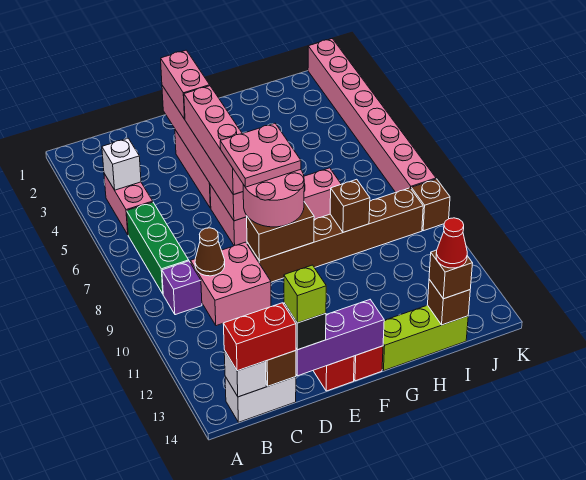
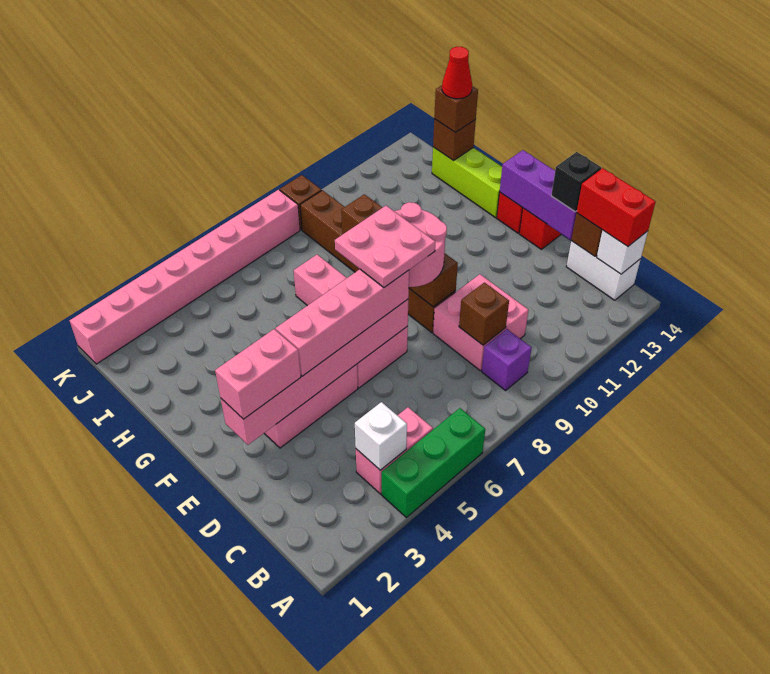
green brick B6:B8 level 1 -> green brick A4:A6 level 1
brown cone C9 level 2 -> brown brick C9 level 2
lime brick D14 level 4 -> none

